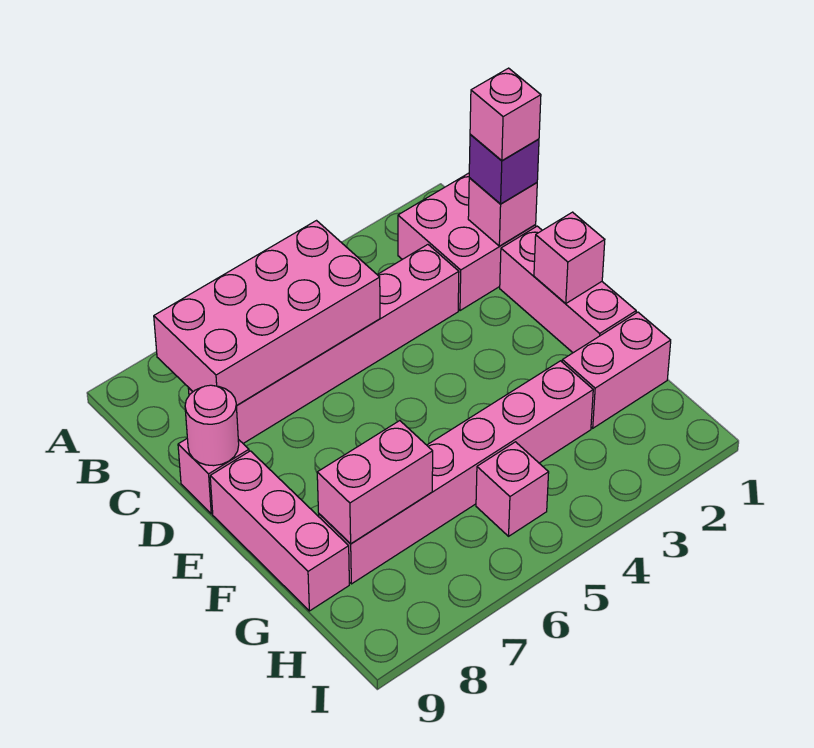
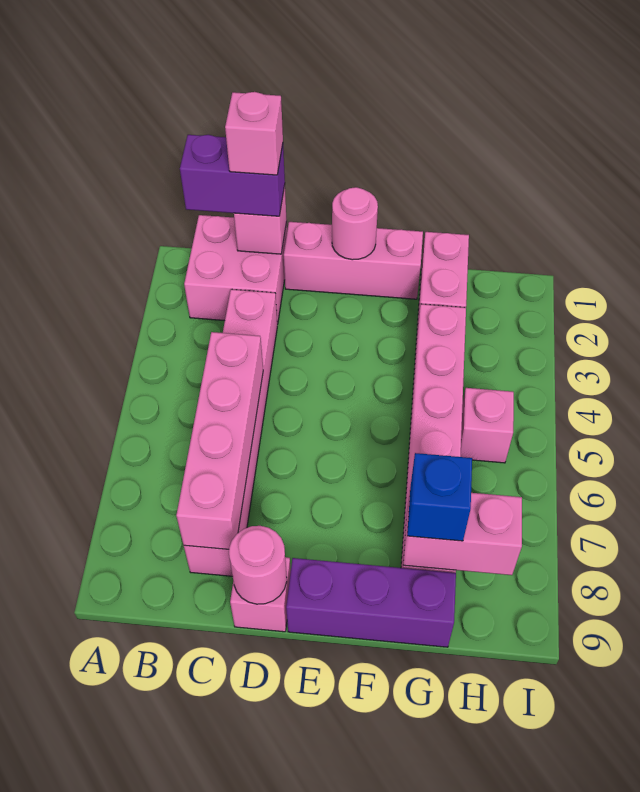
pink brick B5:C8 level 2 -> pink brick C5:C8 level 2
purple brick C1 level 3 -> purple brick B1:C1 level 3
pink brick E1 level 2 -> pink round brick E1 level 2
pink brick E9:G9 level 1 -> purple brick E9:G9 level 1
pink brick G7:G8 level 2 -> pink brick G8:H8 level 2
none -> blue brick G8 level 3

